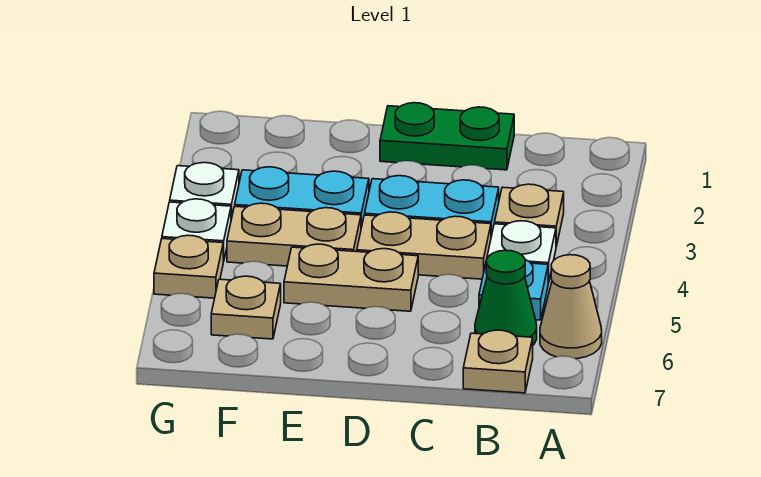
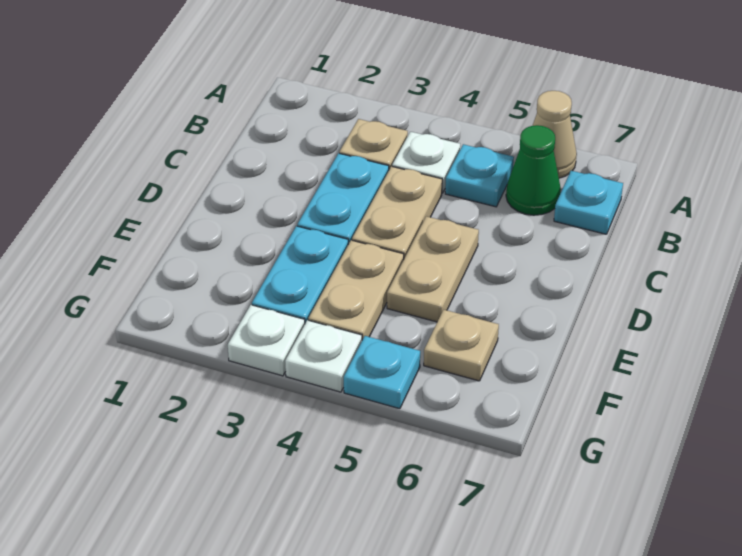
tan plate B7 level 1 -> cyan plate B7 level 1
green plate C1:D1 level 1 -> none
tan plate G5 level 1 -> cyan plate G5 level 1

